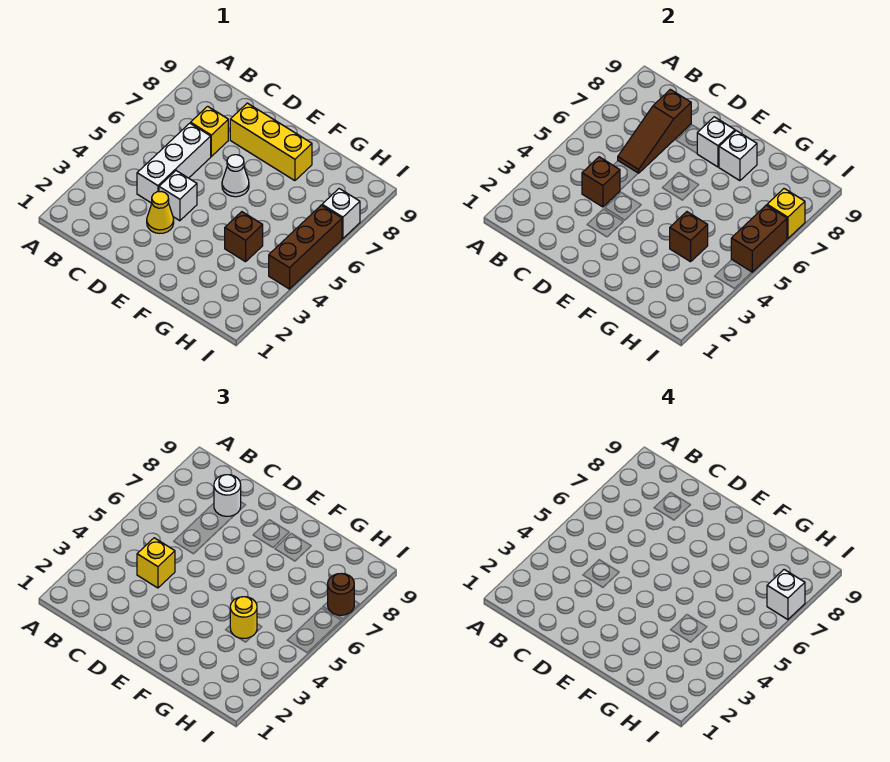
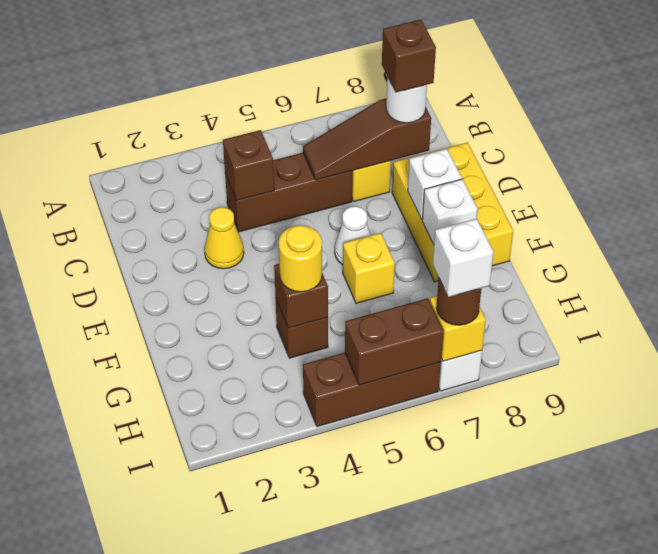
white brick C4:C6 level 1 -> brown brick C4:C6 level 1
yellow brick C4 level 3 -> yellow brick F6 level 1
none -> brown brick C8 level 4
white brick D4 level 1 -> none
yellow brick D8:F8 level 1 -> yellow brick D8:F9 level 1

